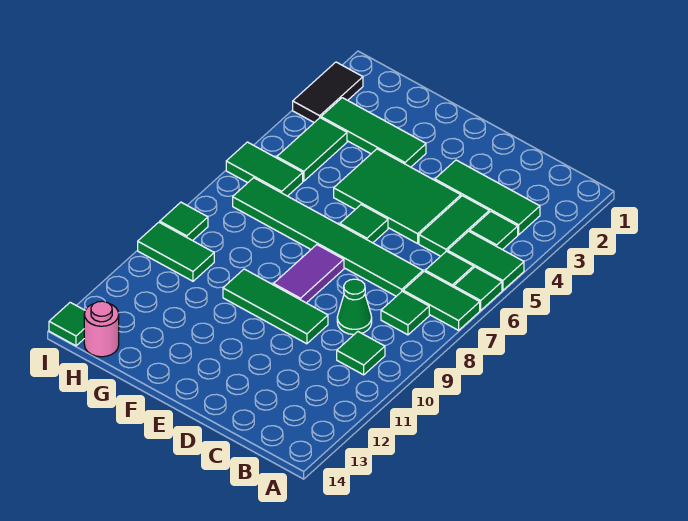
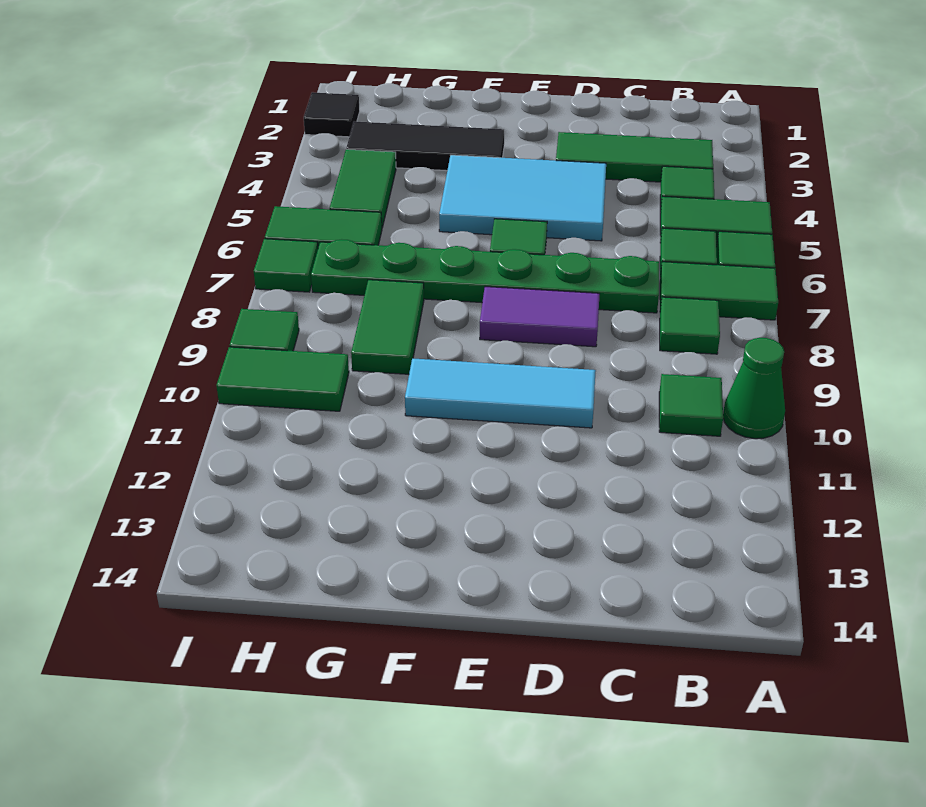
green tile C4:C5 level 1 -> green tile G8:G9 level 1
green tile C7:H7 level 1 -> green plate C7:H7 level 1
green cone C9 level 1 -> green cone A10 level 1
green tile D4:F5 level 1 -> cyan tile D4:F5 level 1
green tile D10:F10 level 1 -> cyan tile D10:F10 level 1
purple tile E8:E9 level 1 -> purple tile D8:E8 level 1
green tile F3:H3 level 1 -> black tile F3:H3 level 1
pink round brick H14 level 1 -> none
black tile I2:I3 level 1 -> black tile I2 level 1
green tile I14 level 1 -> green tile I7 level 1

